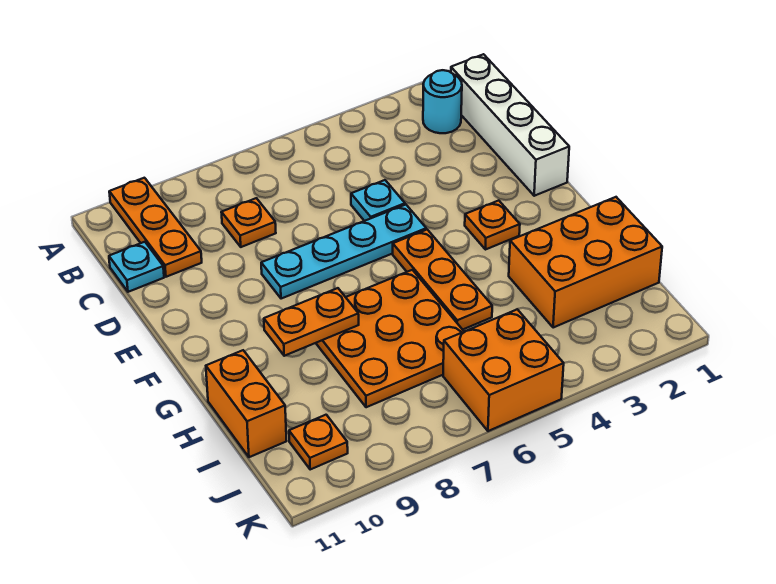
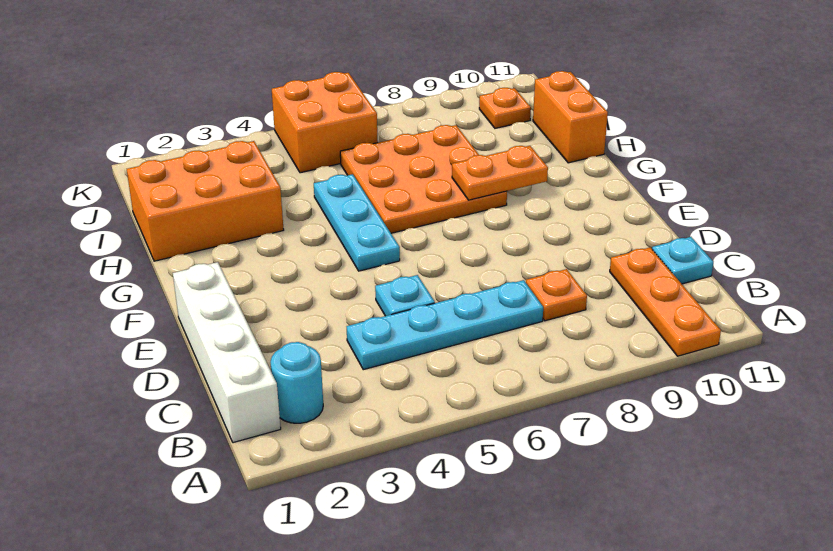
cyan plate E5:E8 level 1 -> cyan plate C4:C7 level 1
orange plate F3 level 1 -> none
orange plate F5:H5 level 1 -> cyan plate F5:H5 level 1

